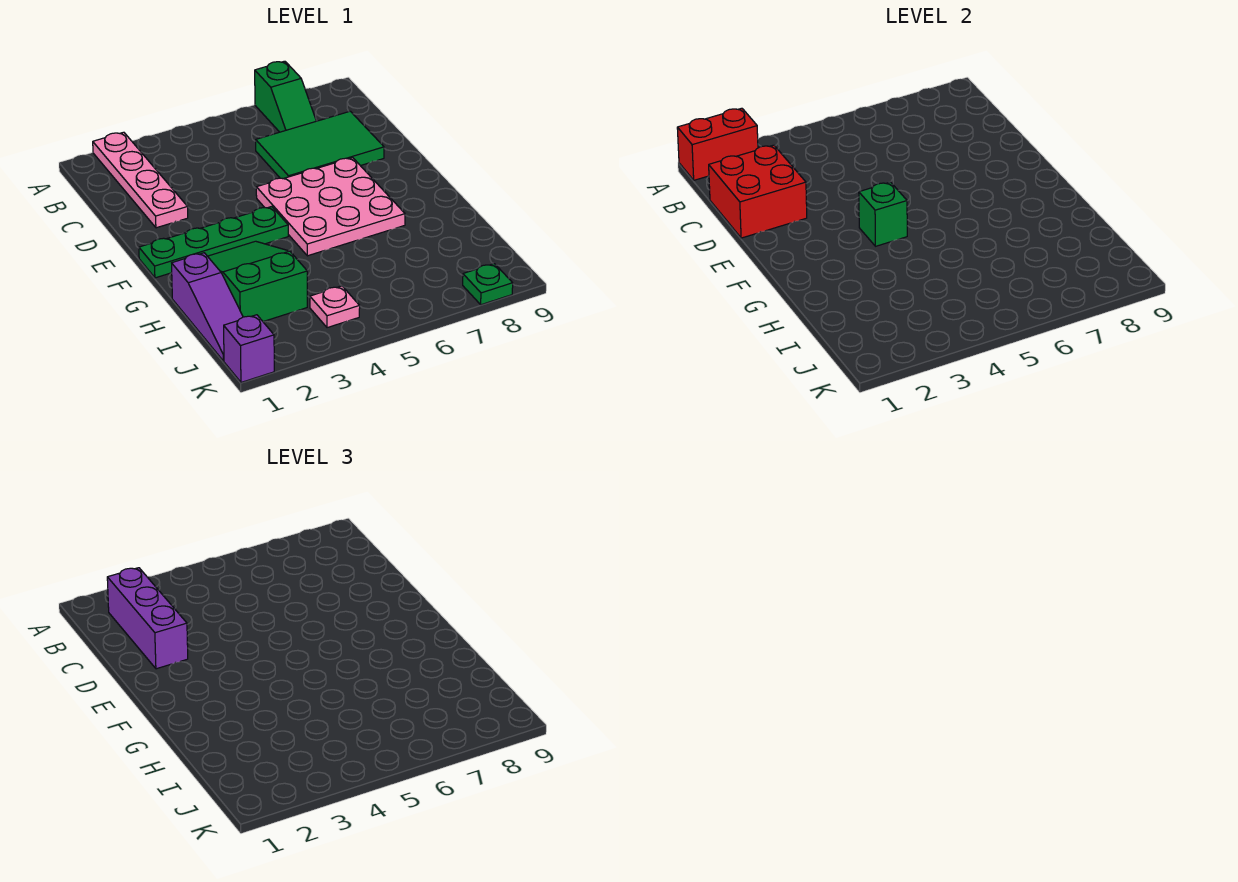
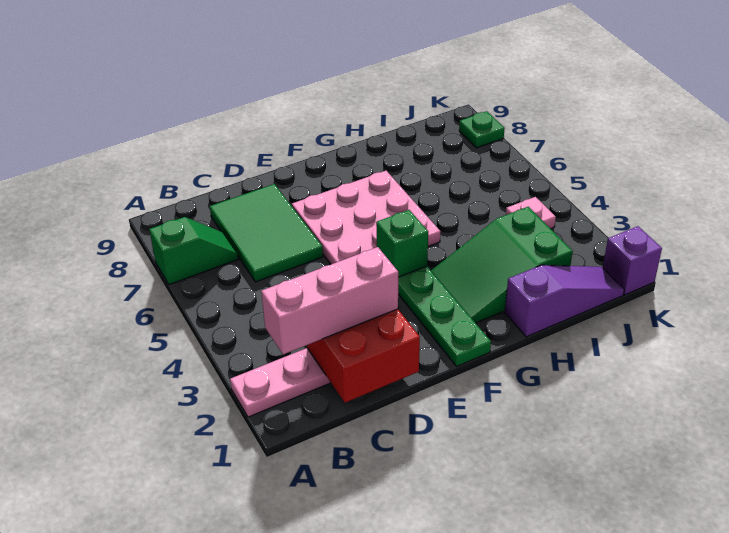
red brick A1:A2 level 2 -> none
purple brick B2:D2 level 3 -> pink brick B2:D2 level 3

